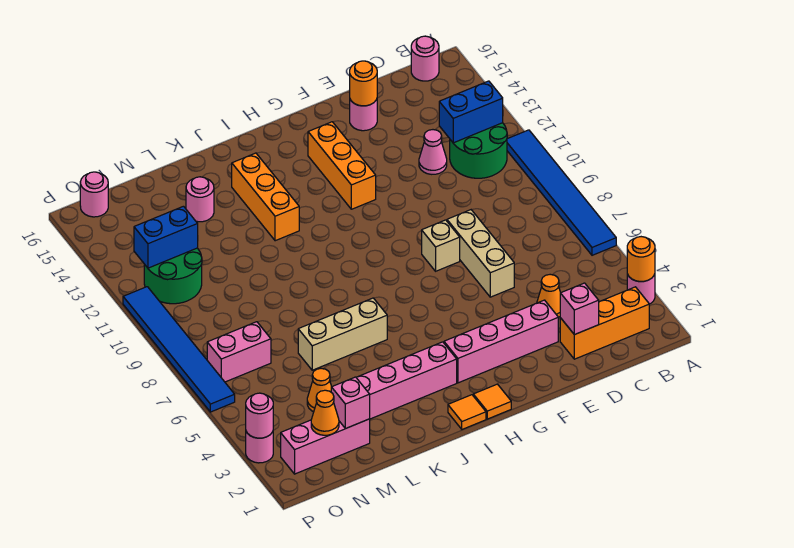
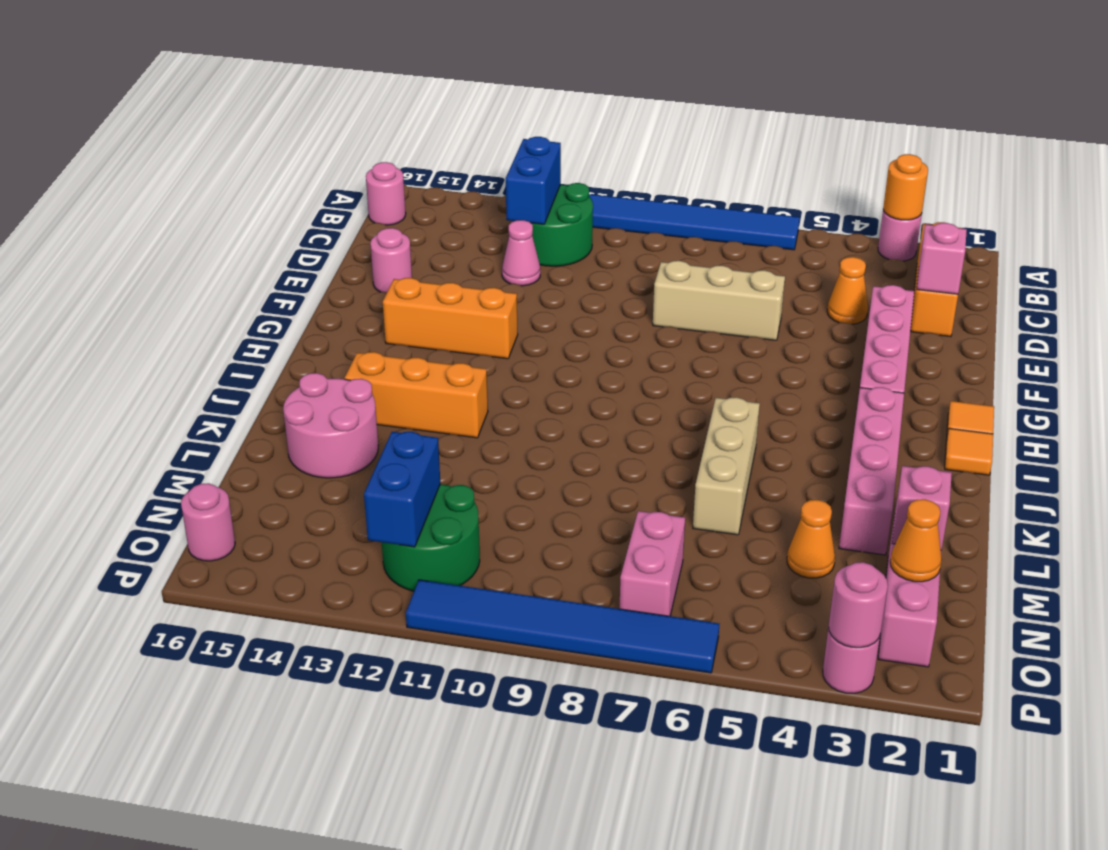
orange round brick E15 level 2 -> none
tan brick F8 level 1 -> none
pink round brick L14 level 1 -> pink round brick K14:L15 level 1

